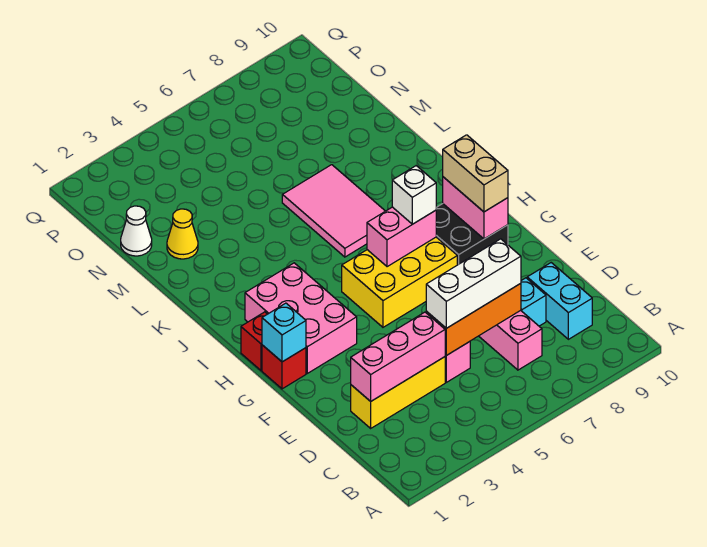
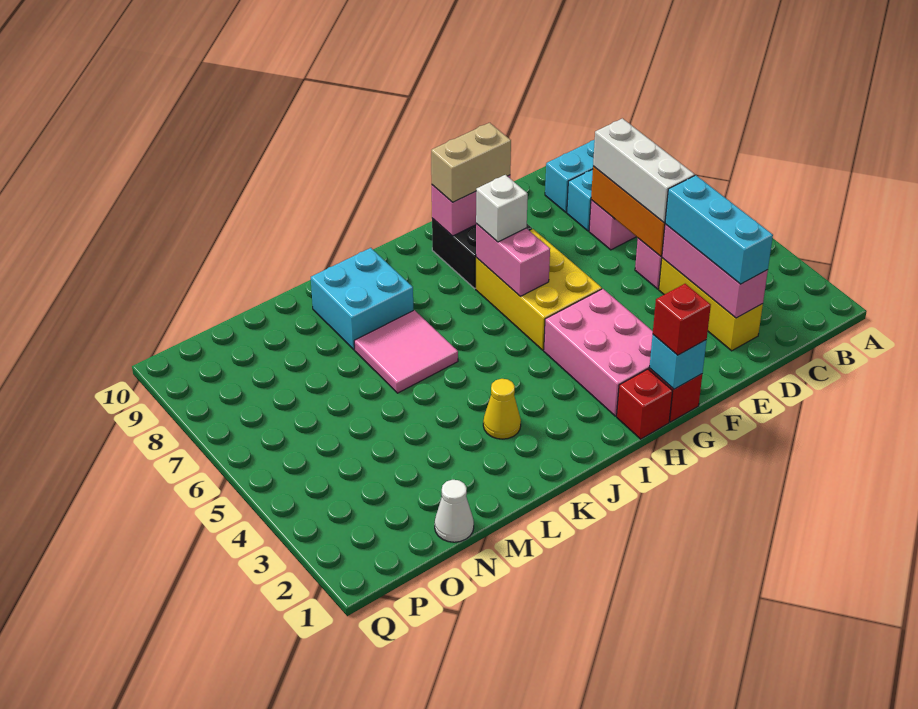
none -> cyan brick D2:D4 level 3
none -> red brick G1 level 3
pink brick G2:I3 level 1 -> pink brick G2:H4 level 1
pink tile J6:L7 level 1 -> pink tile K6:L7 level 1
none -> cyan brick K8:L9 level 1
yellow cone M2 level 1 -> yellow cone K3 level 1

